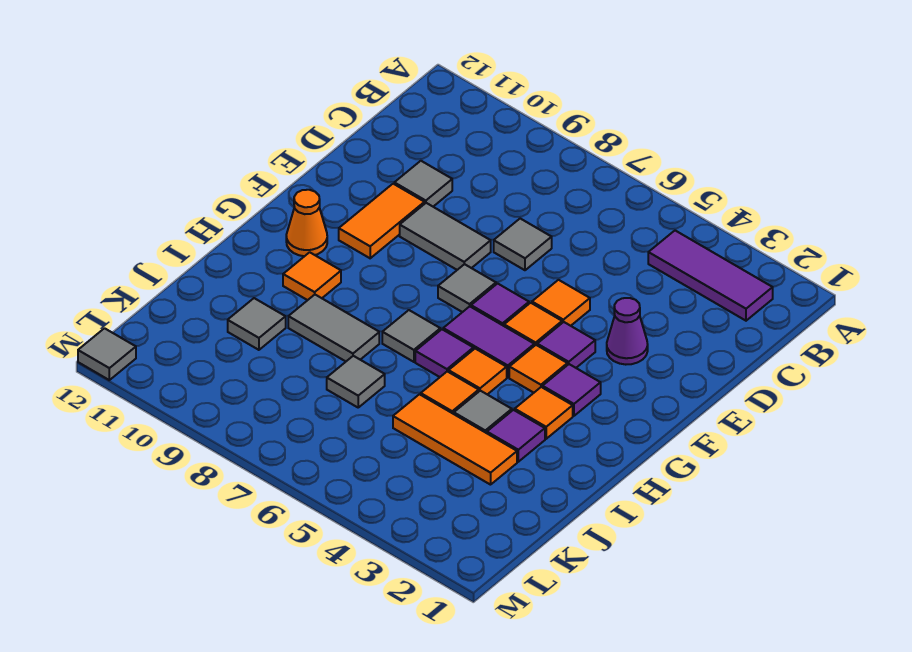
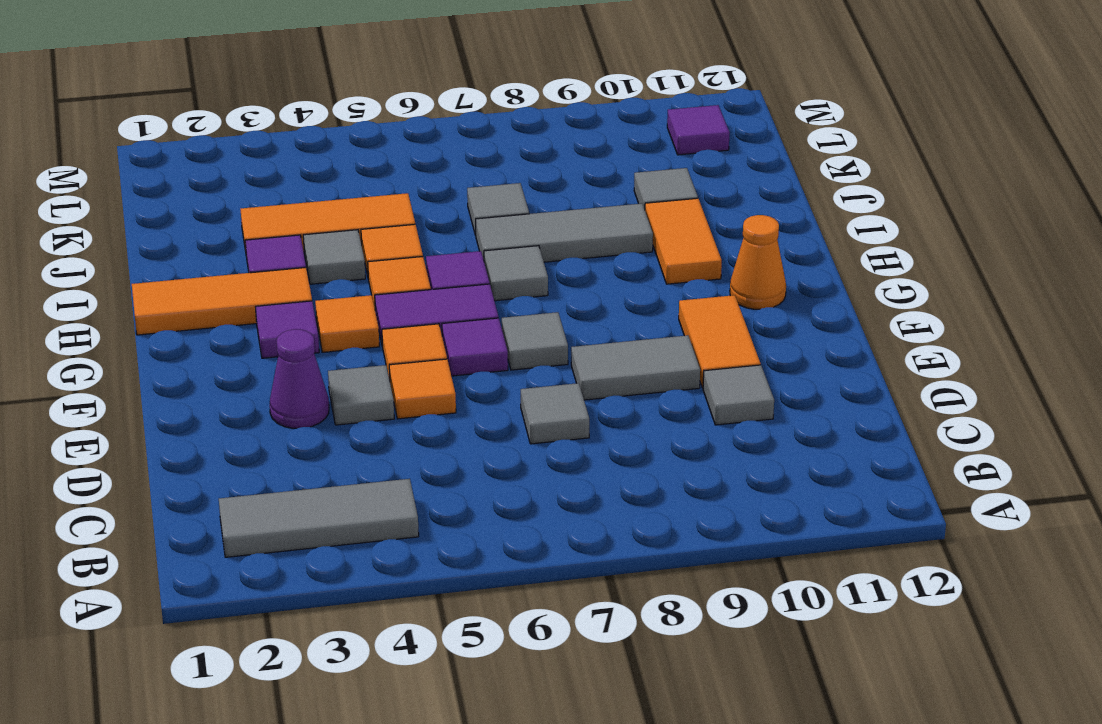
purple tile B2:B4 level 1 -> grey tile B2:B4 level 1
purple tile F4 level 1 -> purple tile L11 level 1
orange tile H3 level 1 -> orange tile H1:H3 level 1
orange tile H10 level 1 -> orange tile H10:I10 level 1
grey tile I8:I9 level 1 -> grey tile I7:I9 level 1
grey tile M12 level 1 -> grey tile E4 level 1

